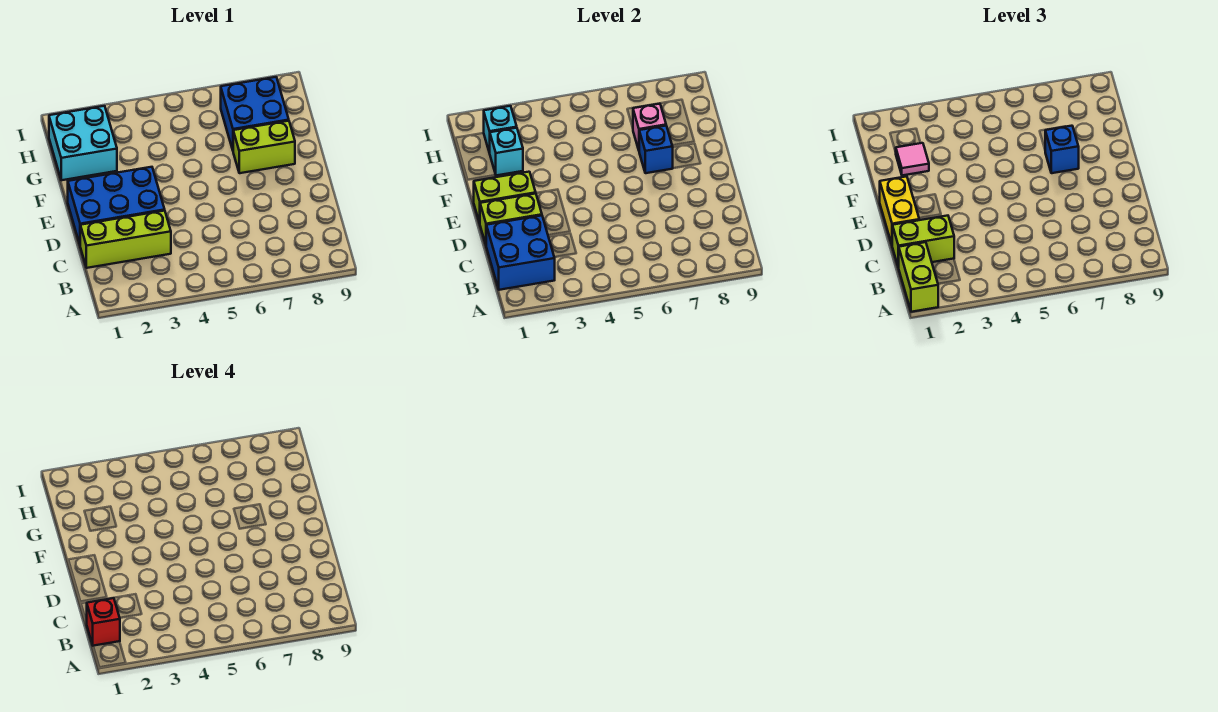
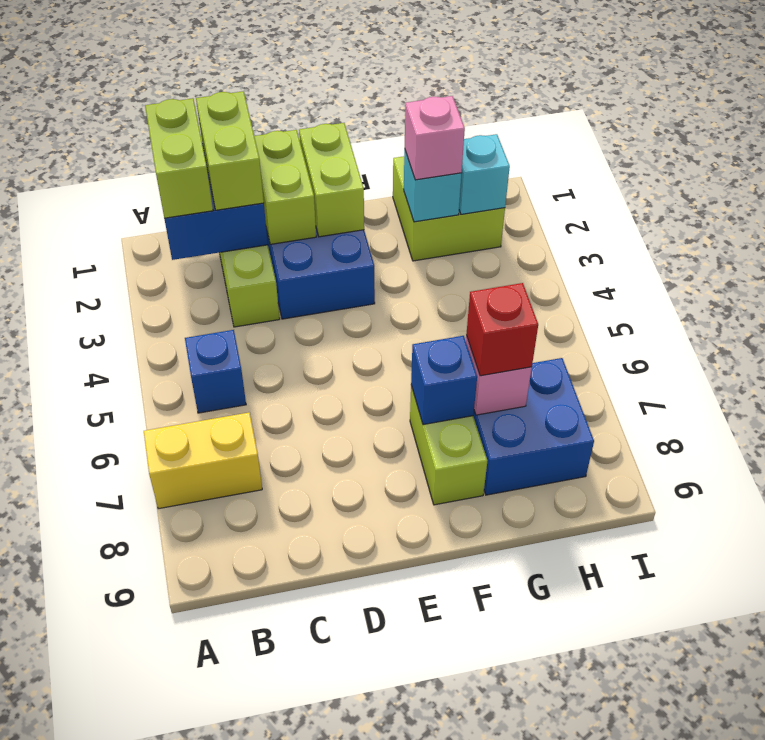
lime brick A1:B1 level 3 -> lime brick B1:B2 level 3
red brick B1 level 4 -> red brick G7 level 3
yellow brick D1:E1 level 3 -> yellow brick A7:B7 level 1
blue brick F7 level 3 -> blue brick B5 level 1
cyan brick G1:H2 level 1 -> lime brick G1:H2 level 1
pink tile G2 level 3 -> pink brick G2 level 3

